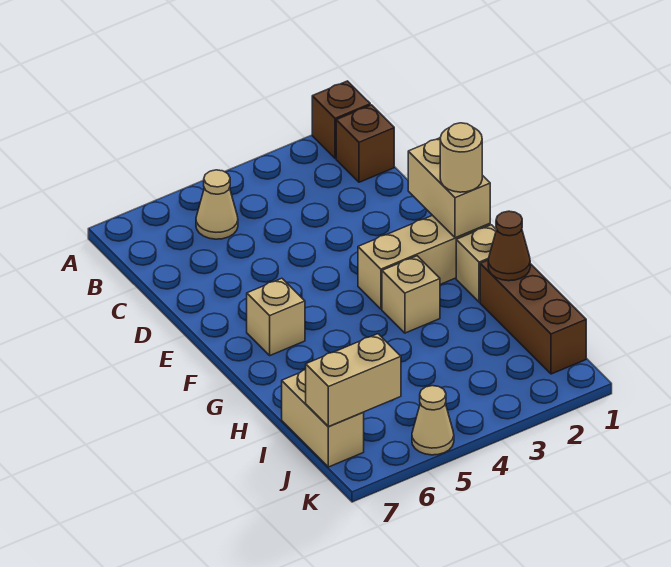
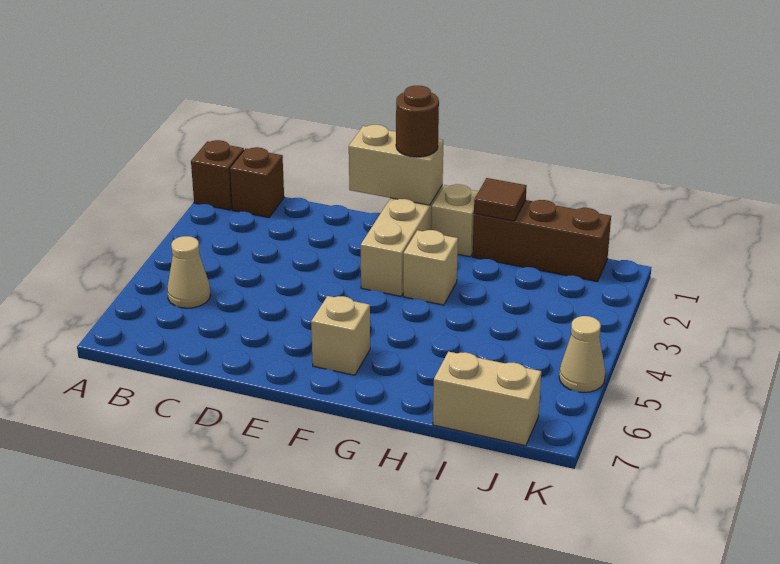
tan round brick F1 level 3 -> brown round brick F1 level 3
brown cone H1 level 2 -> brown tile H1 level 2
tan brick J6:J7 level 2 -> none

